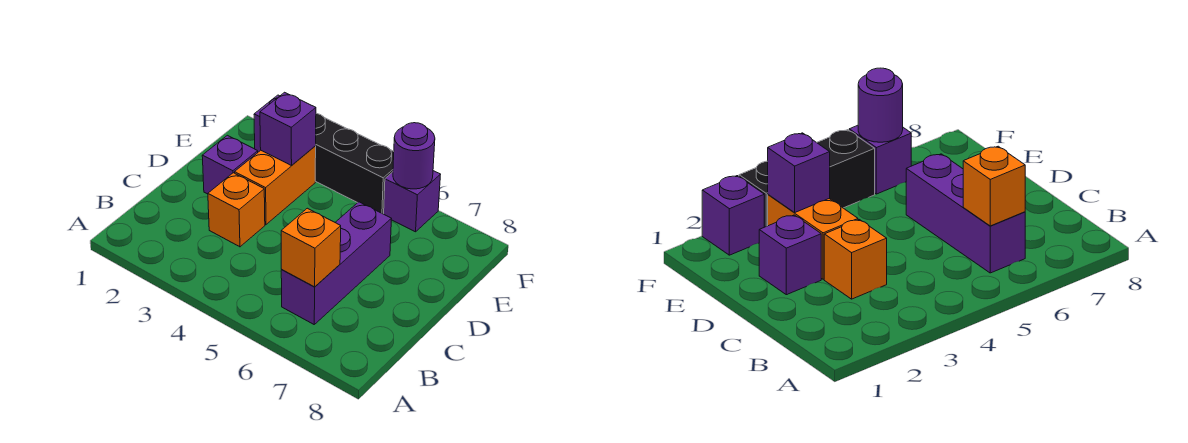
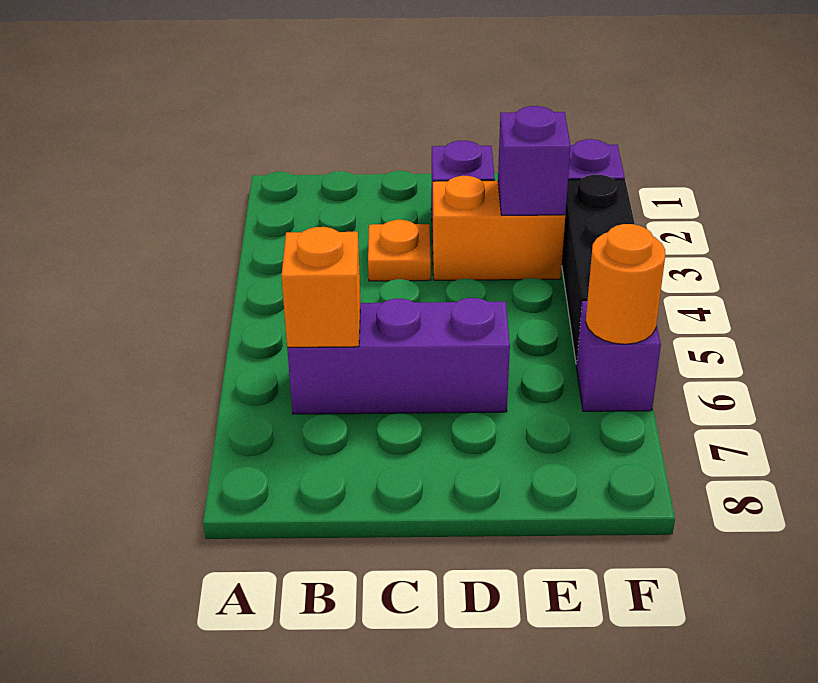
orange brick C3 level 1 -> orange plate C3 level 1
purple round brick F6 level 2 -> orange round brick F6 level 2

